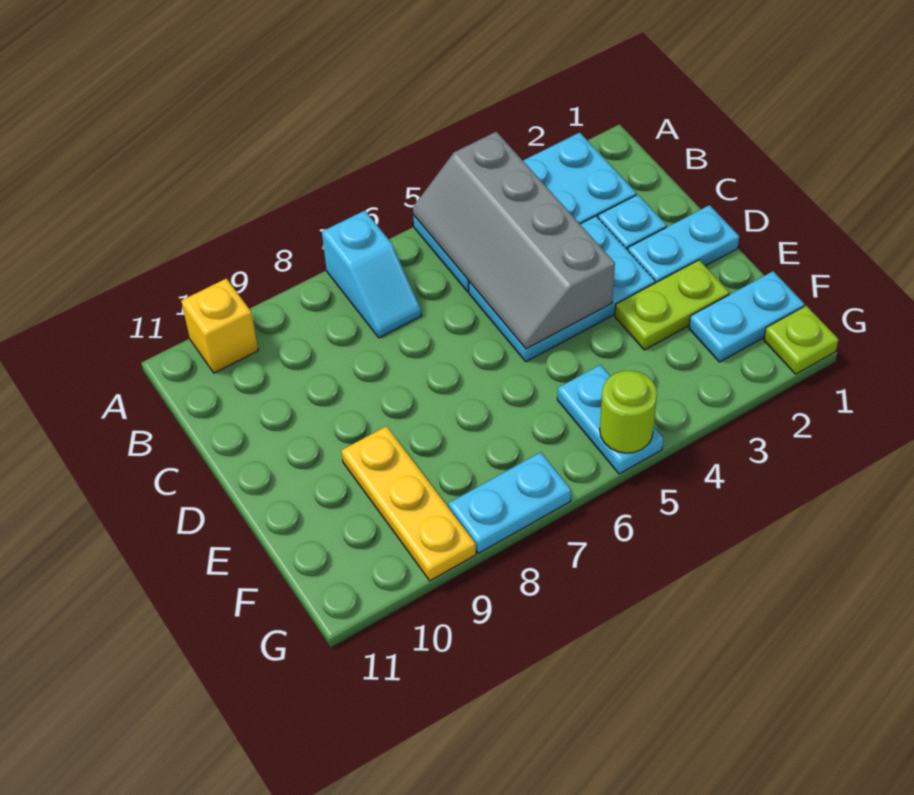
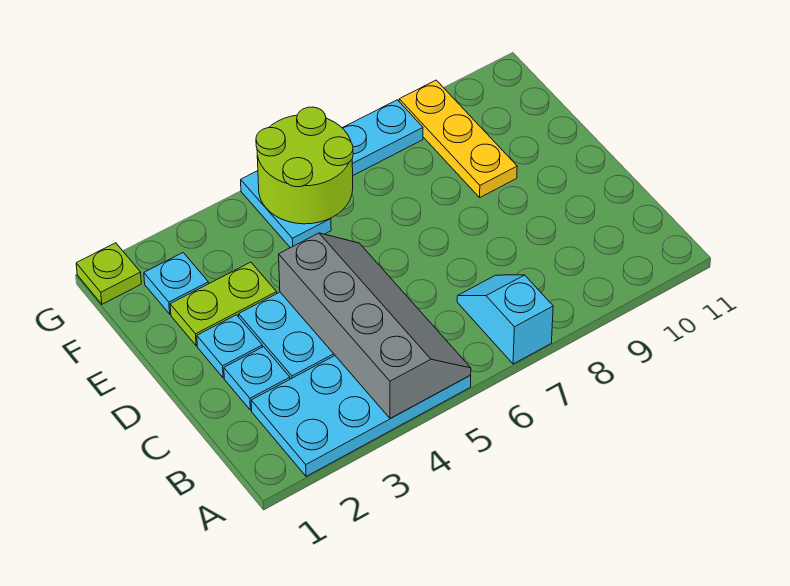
yellow brick A10 level 1 -> none
cyan plate D1:D2 level 1 -> cyan plate D2 level 1
cyan plate F1:F2 level 1 -> cyan plate F2 level 1
lime round brick G5 level 2 -> lime round brick F5:G6 level 2

